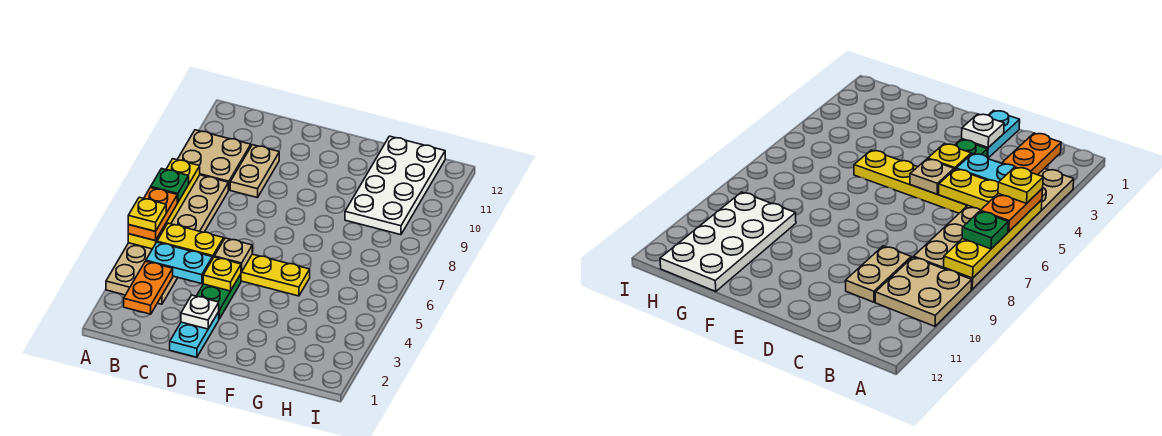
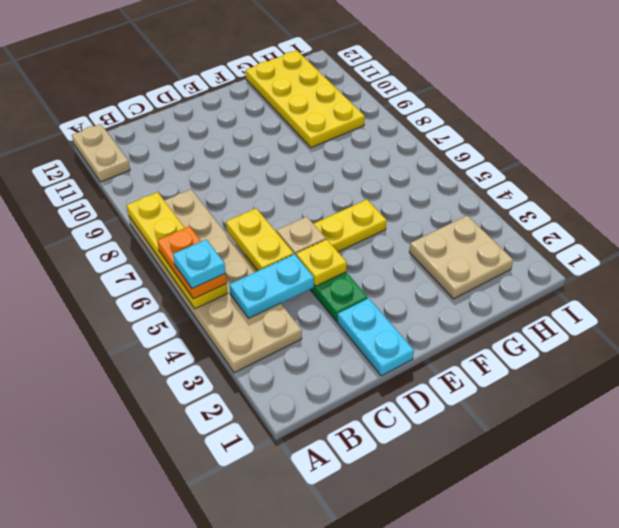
yellow plate A5 level 4 -> cyan plate A5 level 4
green plate A7 level 3 -> none
tan plate A9:B10 level 1 -> tan plate G2:H3 level 1
orange plate B2:B3 level 2 -> none
yellow plate B5:C5 level 2 -> yellow plate C5:C6 level 2
tan plate C9:C10 level 1 -> tan plate A11:A12 level 1
white plate D2 level 2 -> none
white plate G9:H12 level 1 -> yellow plate G9:H12 level 1

